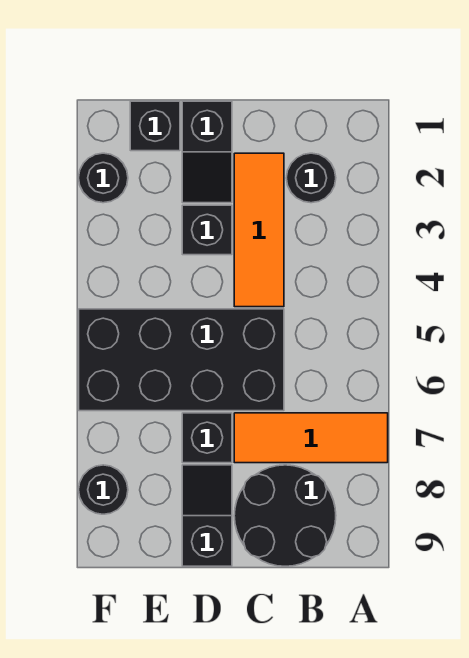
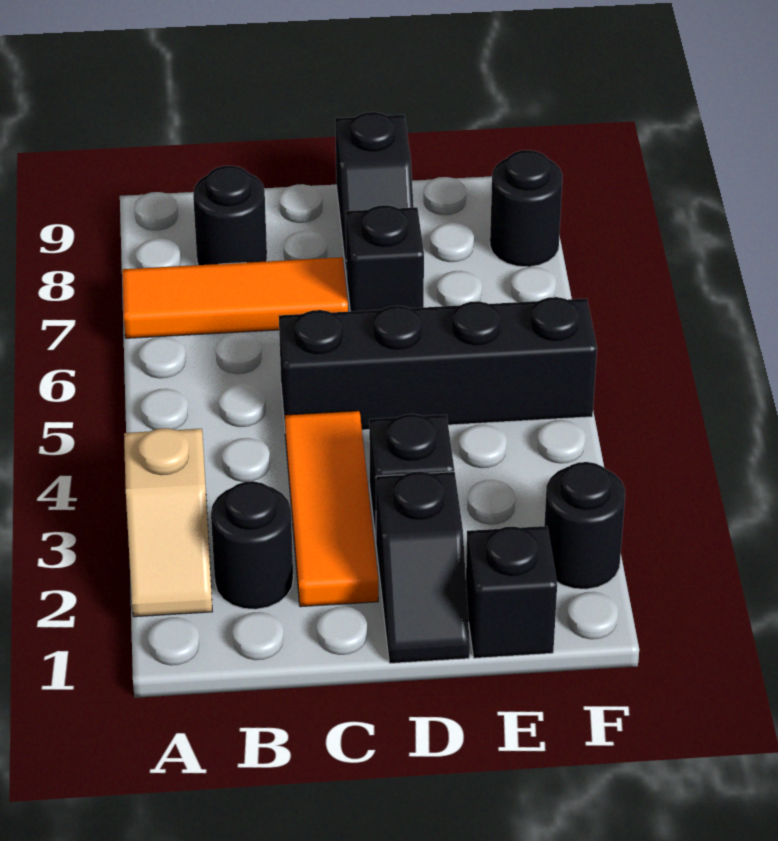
none -> tan slope A2:A3 level 1 top 3
black round brick B8:C9 level 1 -> black round brick B8 level 1
black brick C5:F6 level 1 -> black brick C5:F5 level 1
black slope D1:D2 level 1 top 1 -> black slope D1:D2 level 1 top 2

